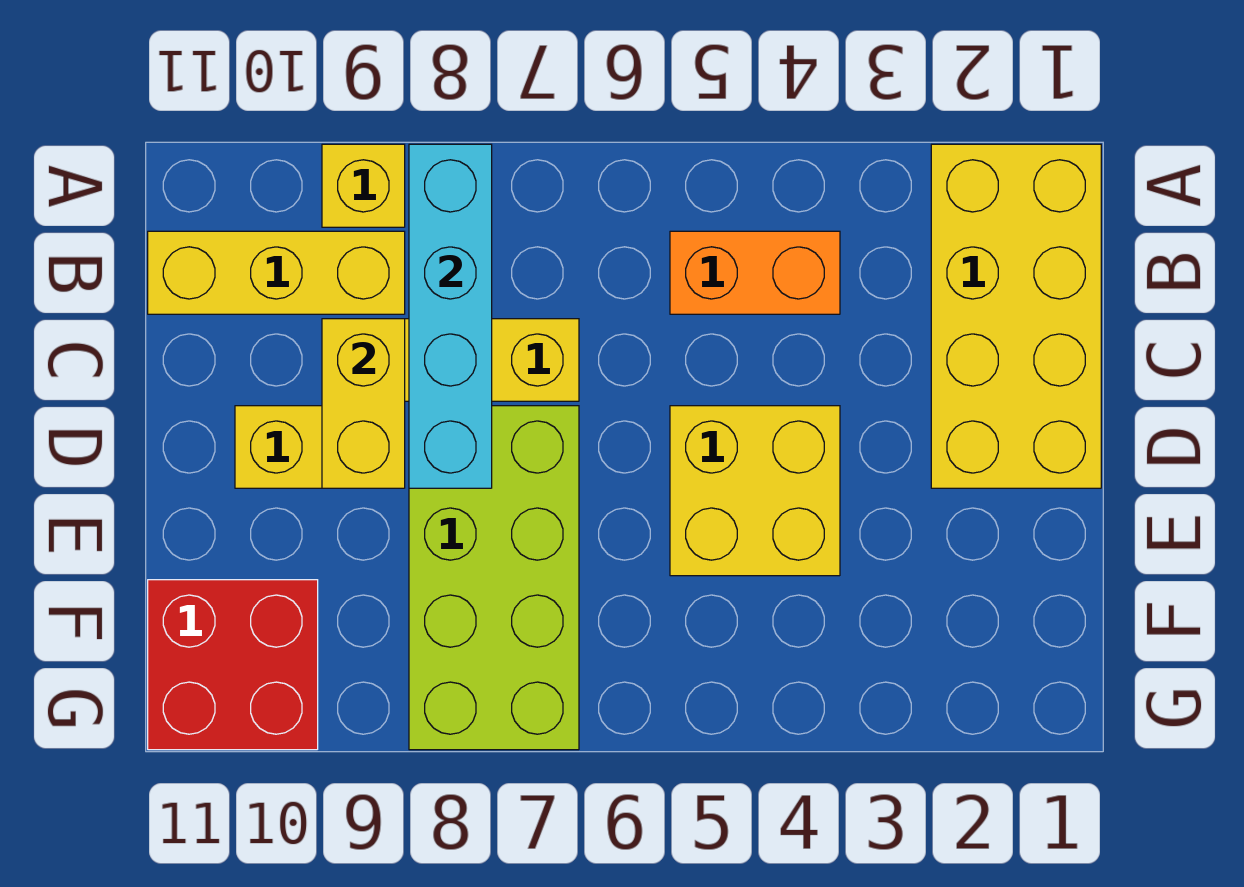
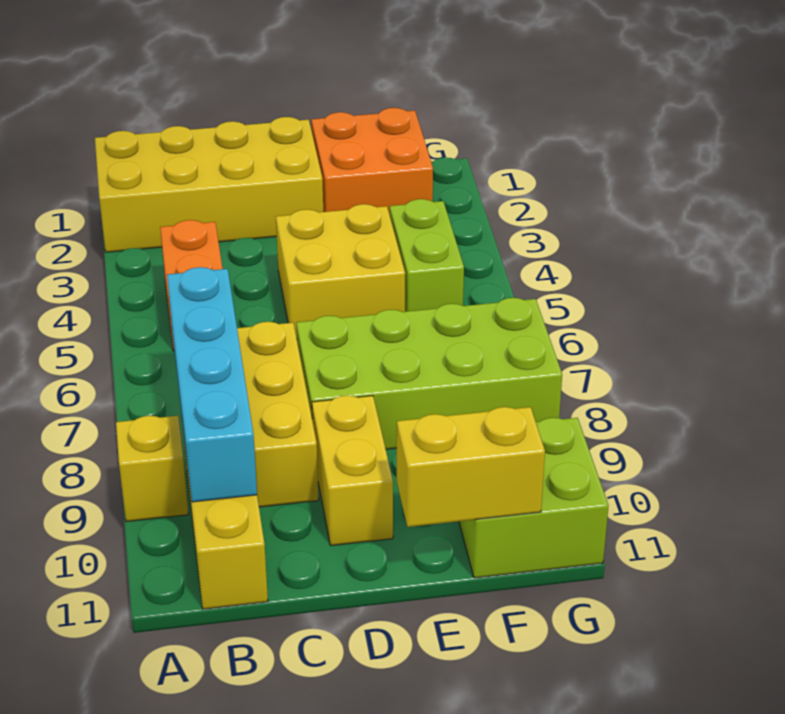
cyan brick A8:D8 level 2 -> cyan brick B7:B10 level 2
yellow brick C9:D9 level 2 -> yellow brick E11:F11 level 2
none -> orange brick E1:F2 level 1
none -> lime brick F4:F5 level 1
red brick F10:G11 level 1 -> lime brick F10:G11 level 1

